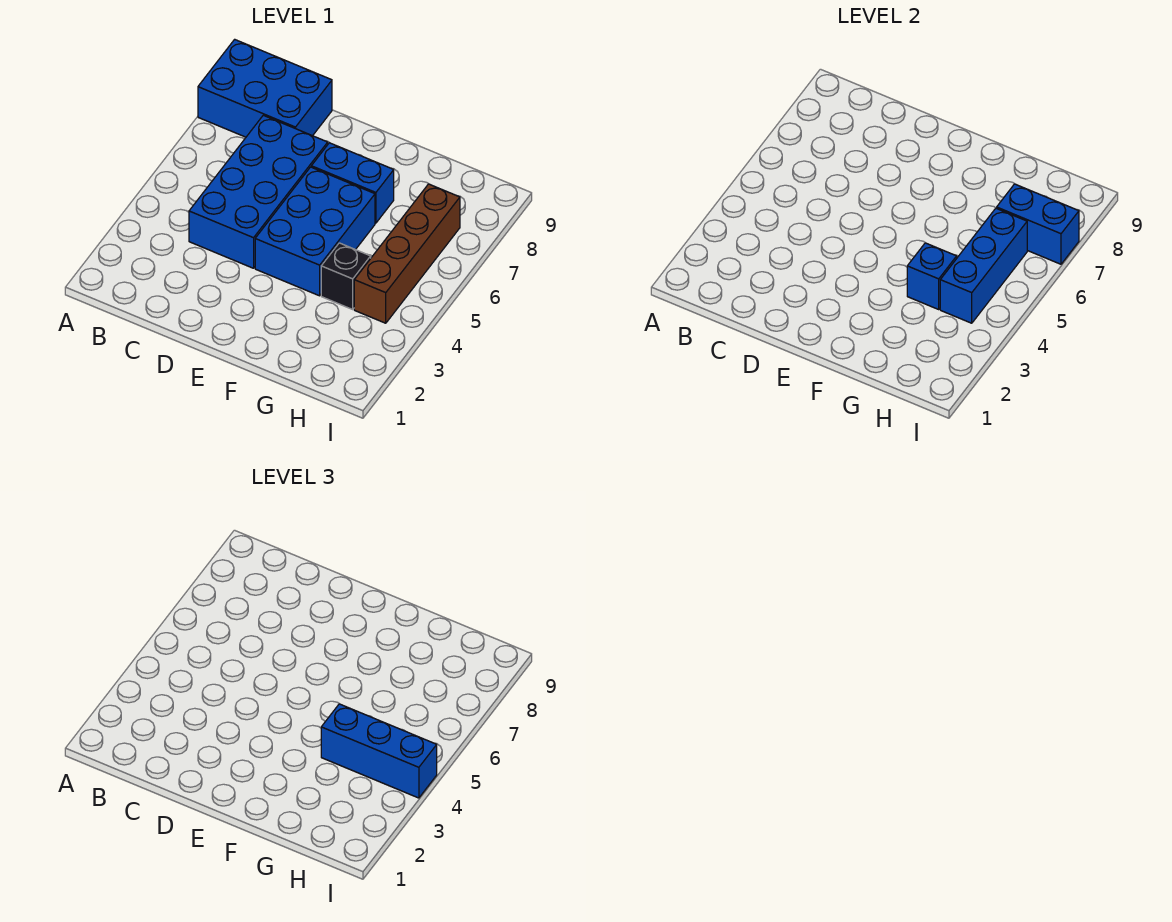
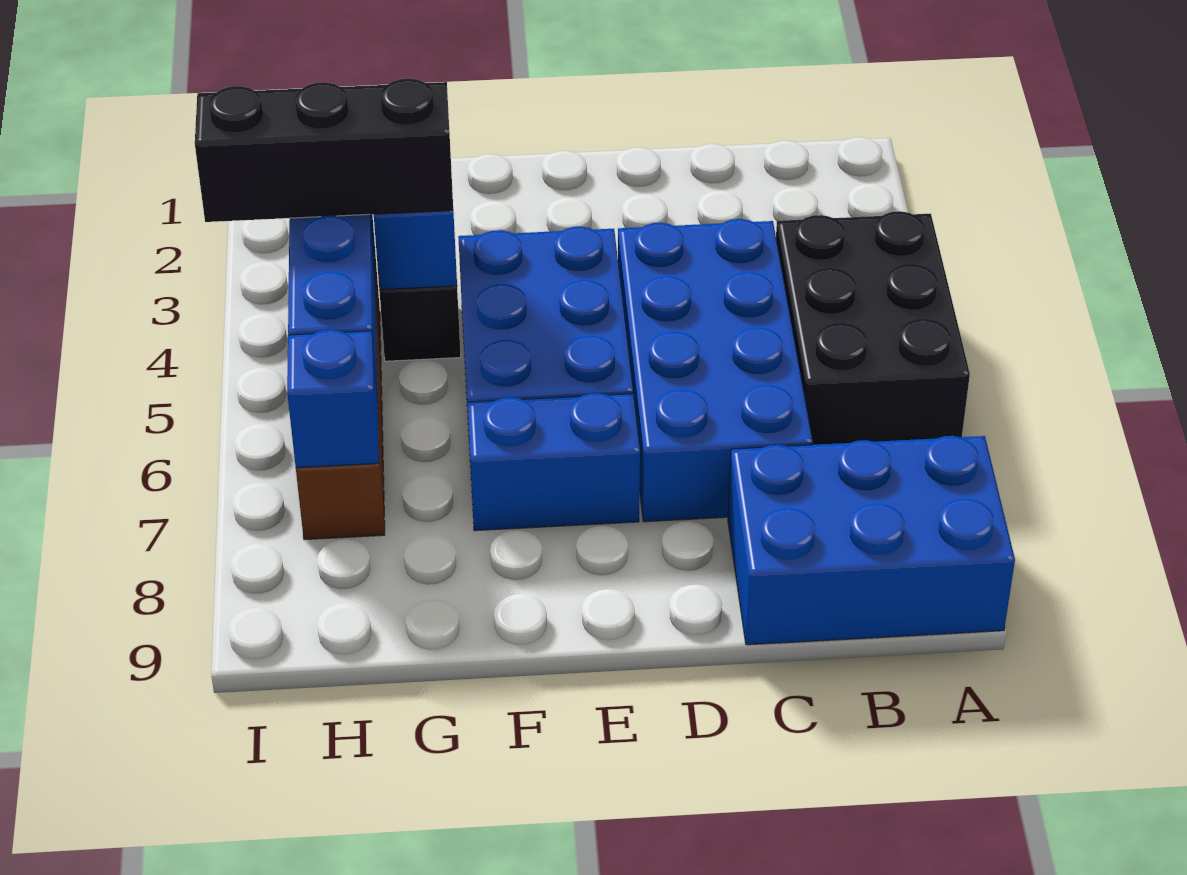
none -> black brick A4:B6 level 1
blue brick G4:I4 level 3 -> black brick G4:I4 level 3
blue brick H7:I7 level 2 -> blue brick H7 level 2

